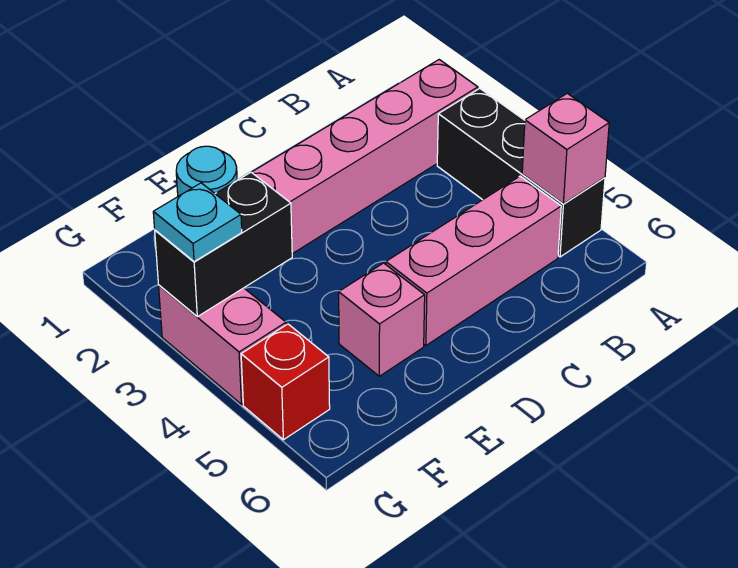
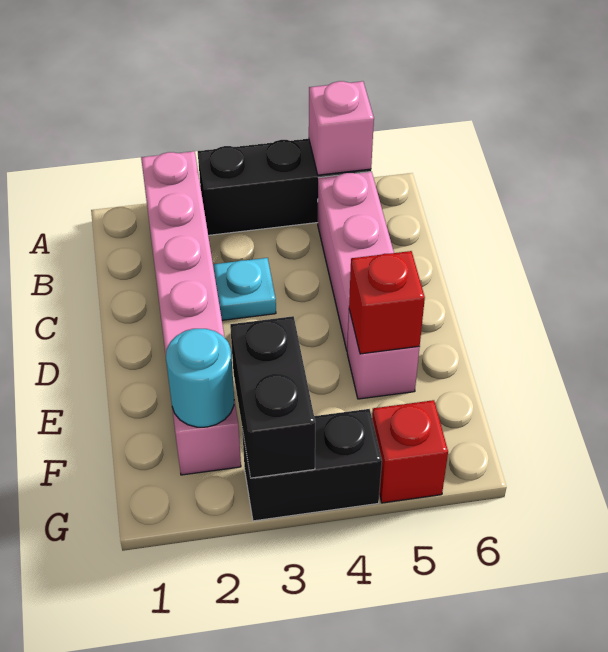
none -> red brick E5 level 2
pink brick G3:G4 level 1 -> black brick G3:G4 level 1
cyan plate G3 level 3 -> cyan plate C3 level 1

